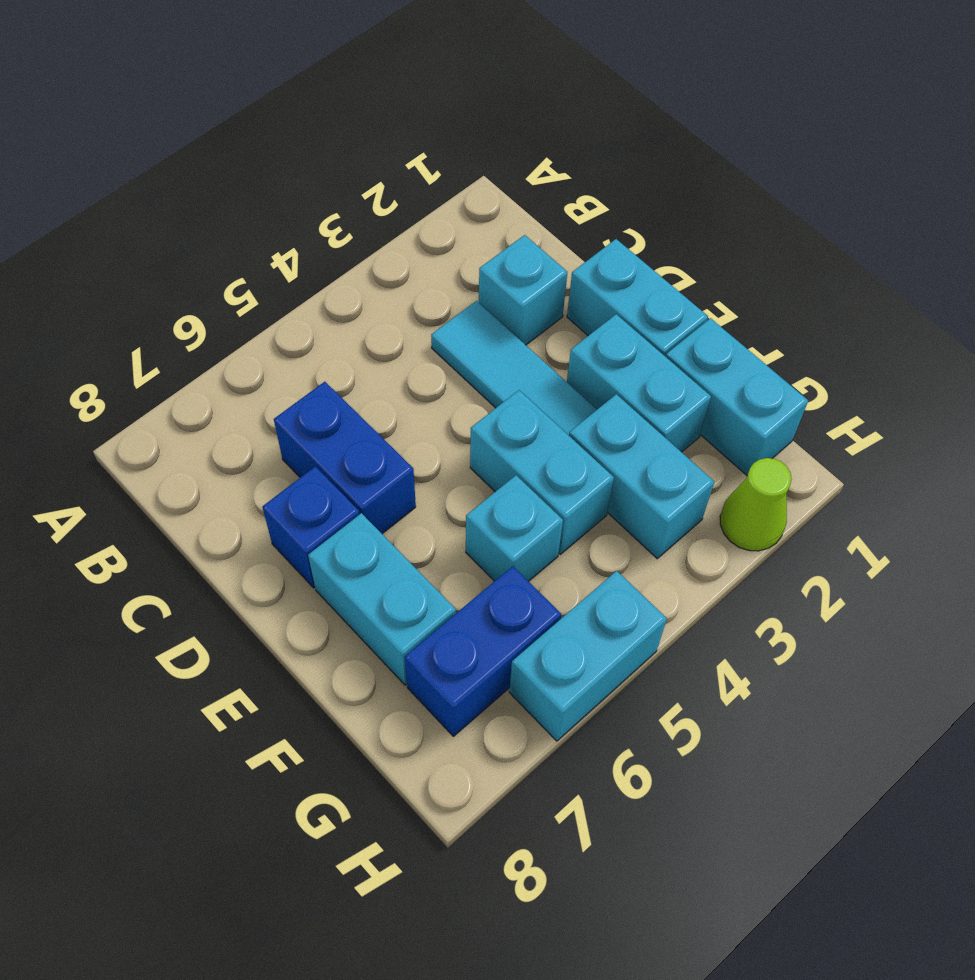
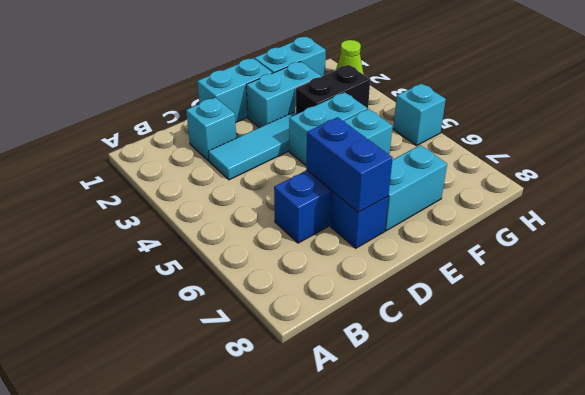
cyan brick F3:G3 level 1 -> black brick F3:G3 level 1
blue brick G6:G7 level 1 -> blue brick D6:D7 level 2
cyan brick H5:H6 level 1 -> cyan brick H5 level 1

